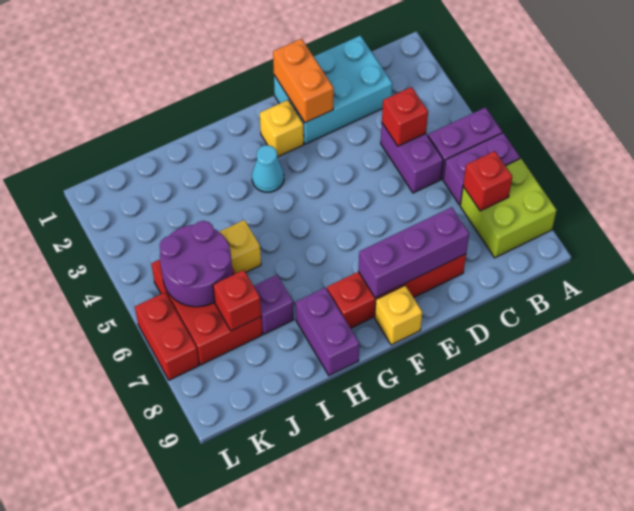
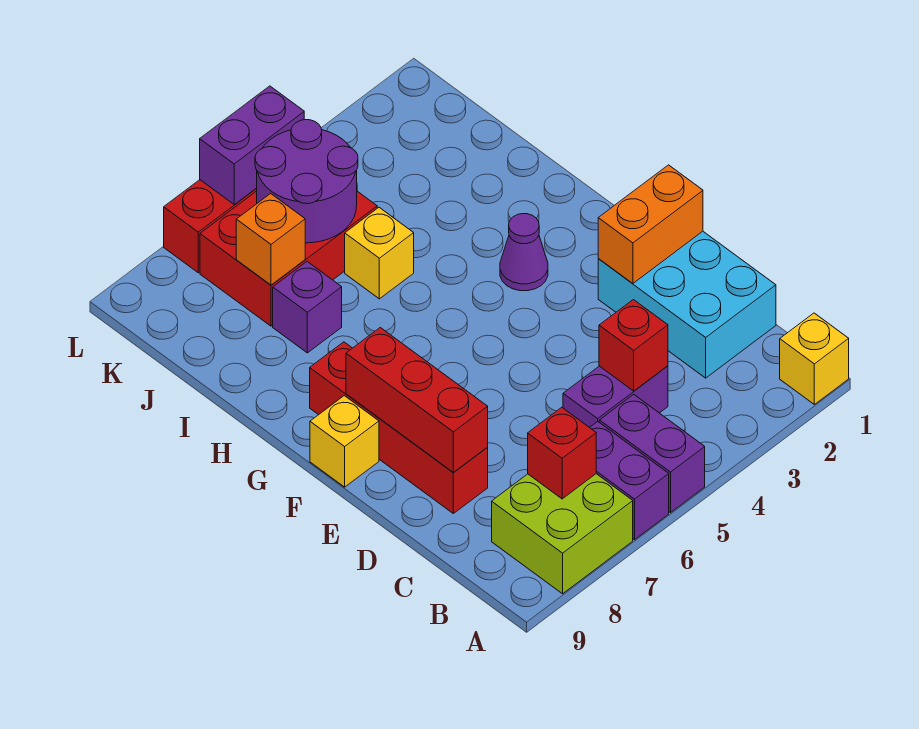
purple brick D8:F8 level 2 -> red brick D8:F8 level 2
yellow brick F2 level 1 -> yellow brick A1 level 1
cyan cone G3 level 1 -> purple cone G3 level 1
purple brick H8:H9 level 1 -> purple brick L5:L6 level 2
red brick J7 level 2 -> orange brick J7 level 2

